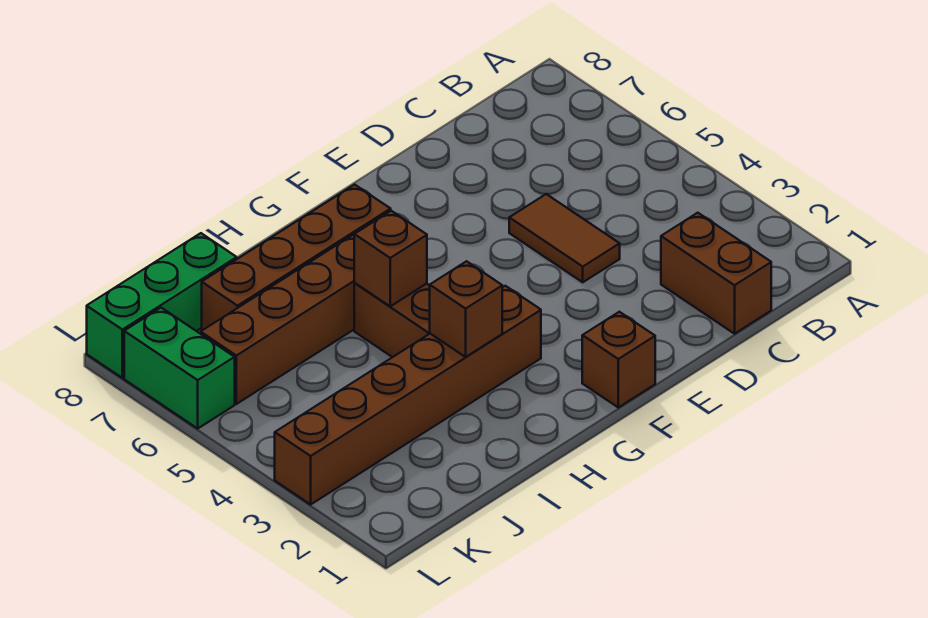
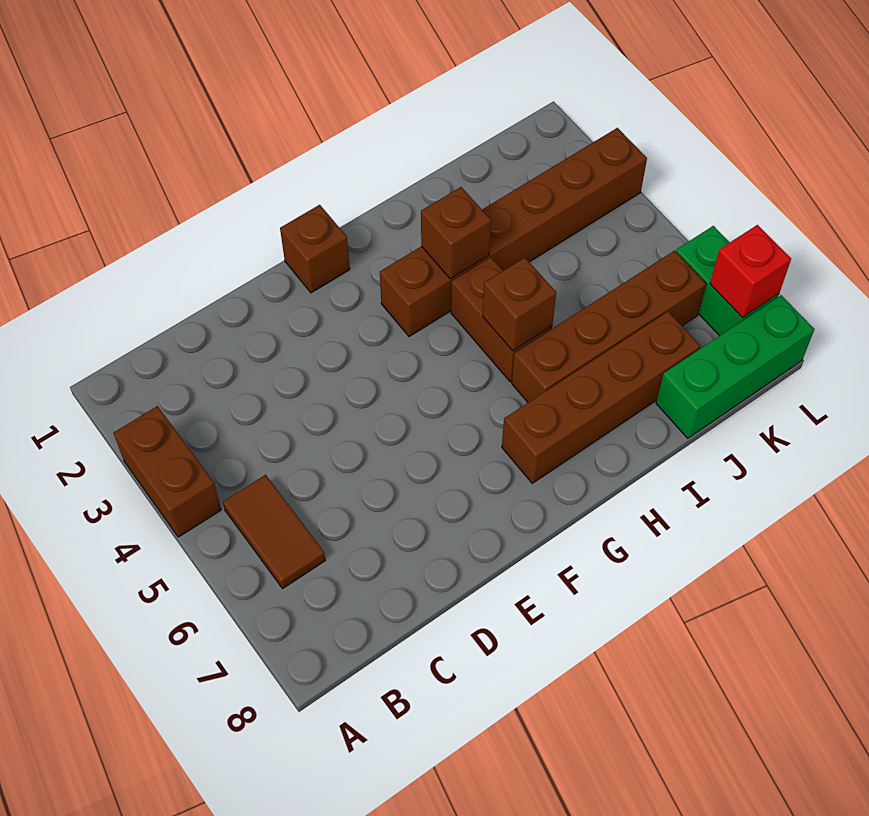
brown brick C1:C2 level 1 -> brown brick A3:A4 level 1
brown tile D4:D5 level 1 -> brown tile B5:B6 level 1
none -> red brick L7 level 2

